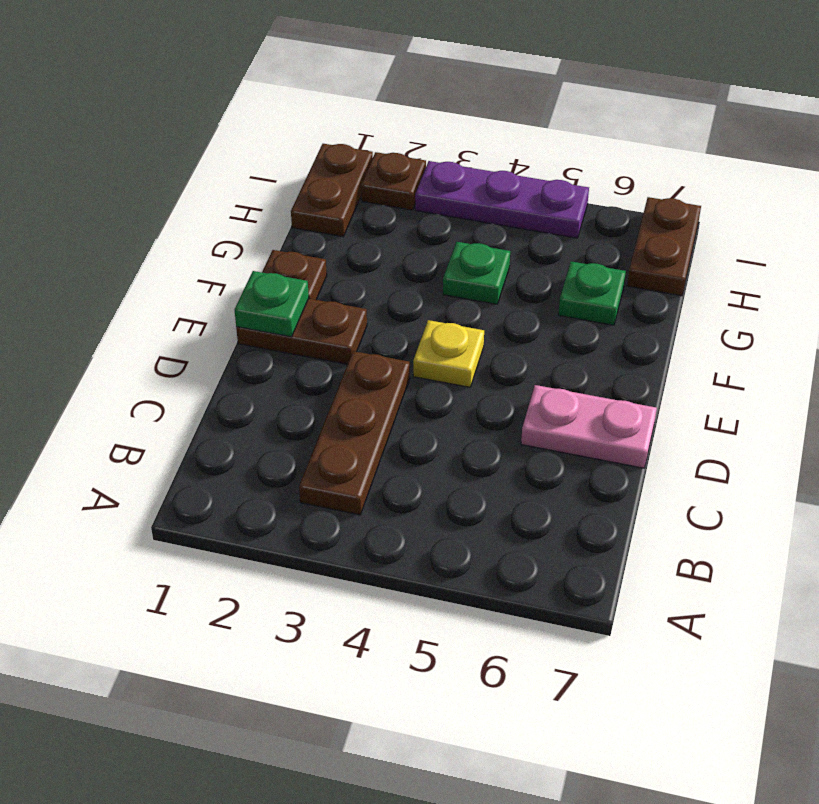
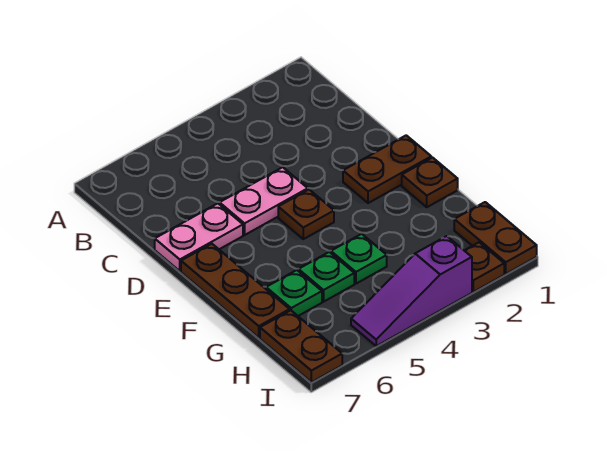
brown plate B3:D3 level 1 -> brown plate E7:G7 level 1
none -> pink plate D4:D5 level 1
green plate E1 level 2 -> green plate G5 level 1
yellow plate E4 level 1 -> brown plate E4 level 1
purple plate I3:I5 level 1 -> purple slope I3:I5 level 1 top 3

